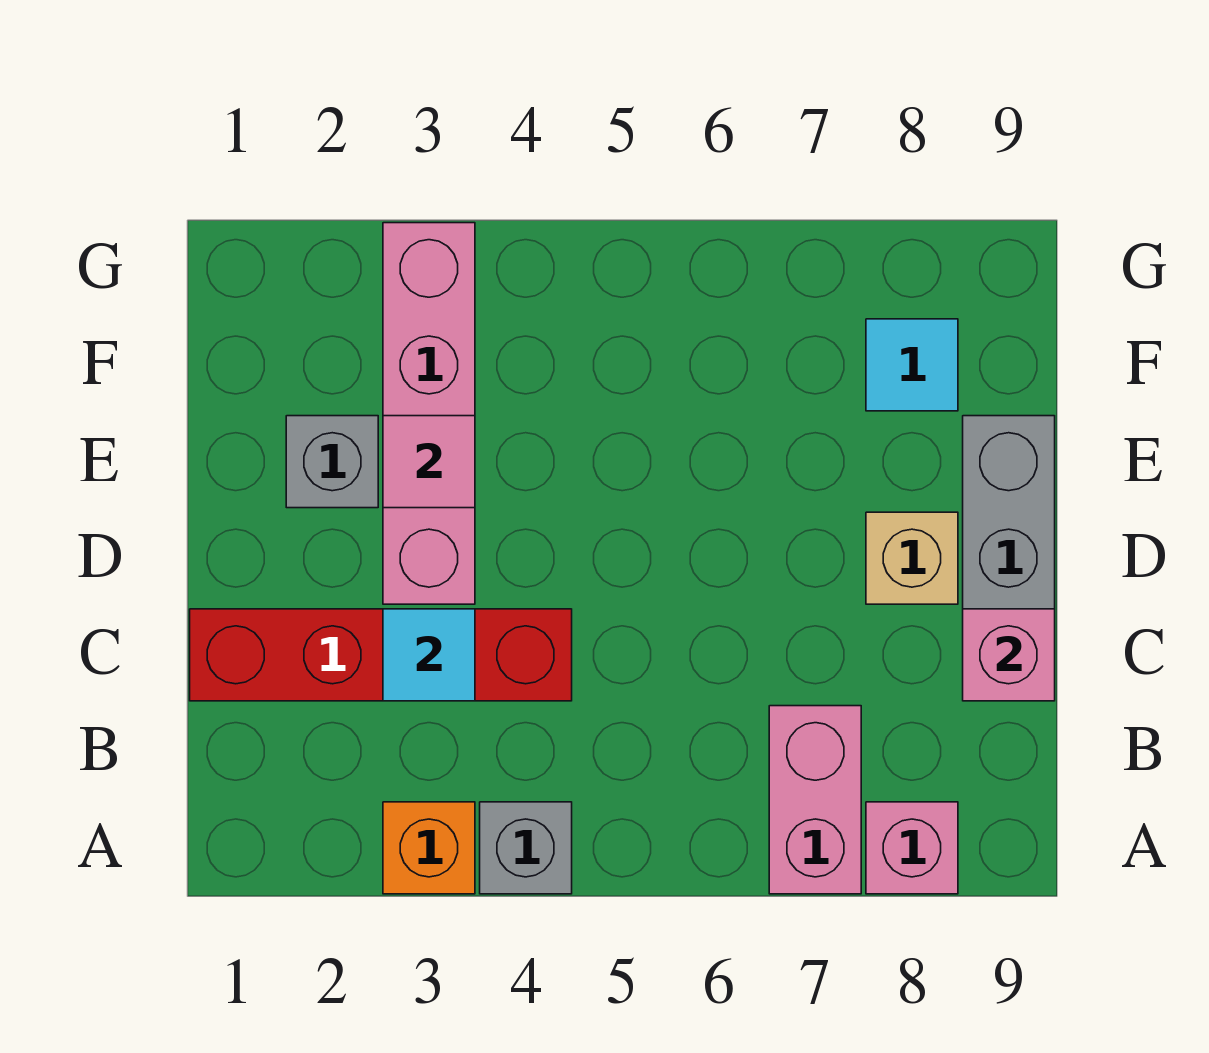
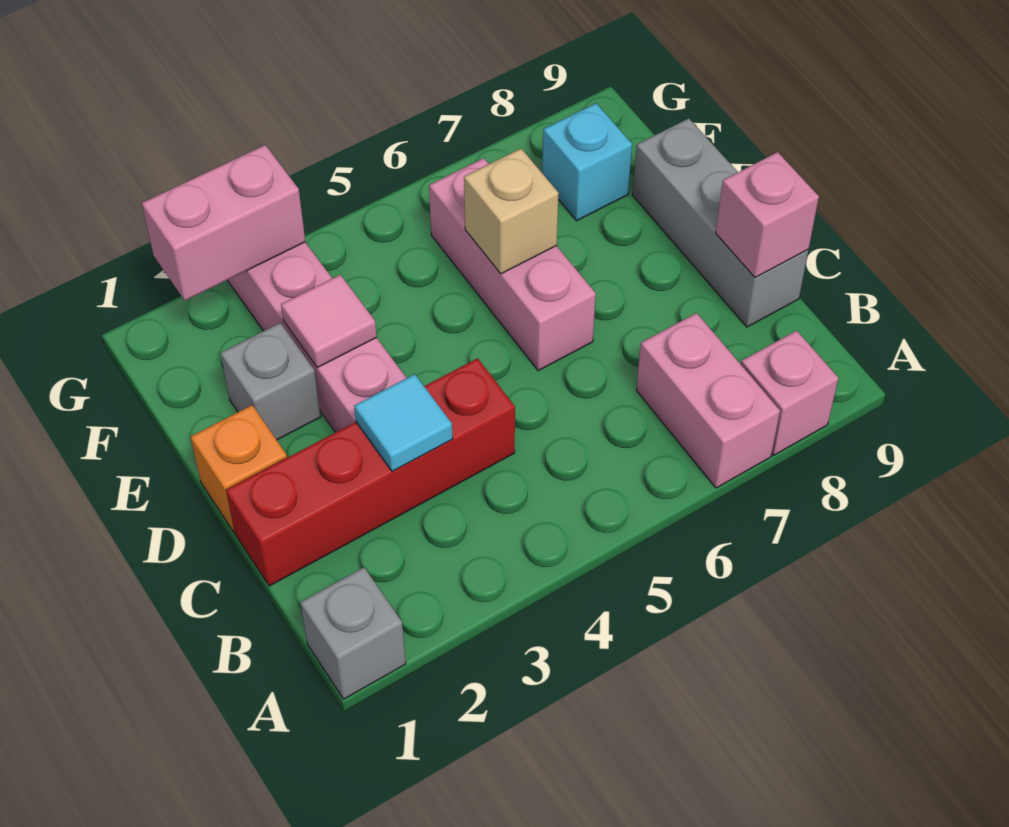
orange brick A3 level 1 -> orange brick D1 level 1
grey brick A4 level 1 -> grey brick A1 level 1
none -> pink brick D6:F6 level 1
tan brick D8 level 1 -> tan brick E6 level 2
cyan tile F8 level 1 -> cyan brick F8 level 1
none -> pink brick G2:G3 level 2

